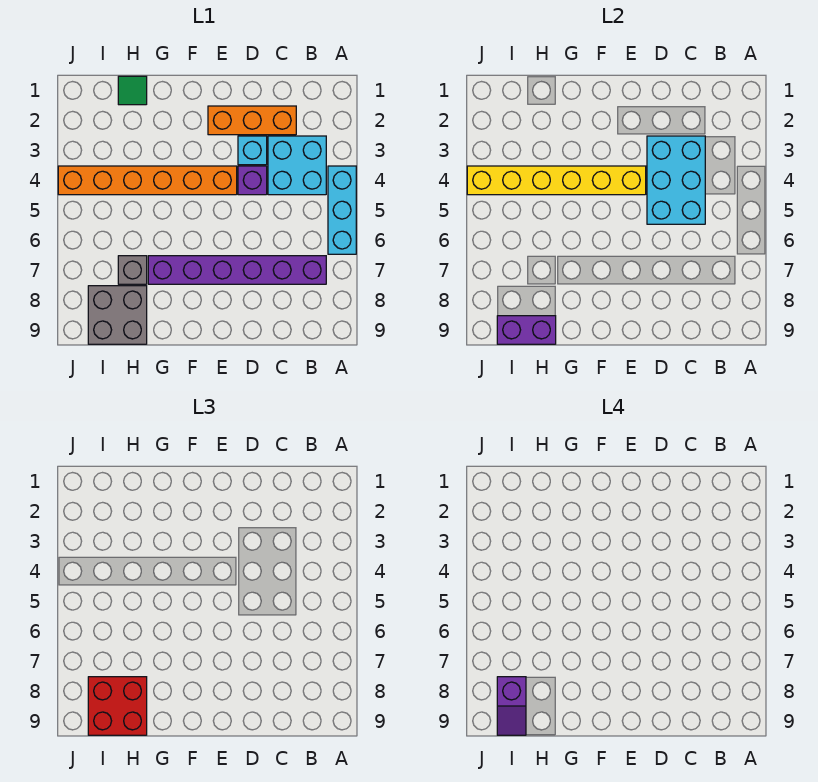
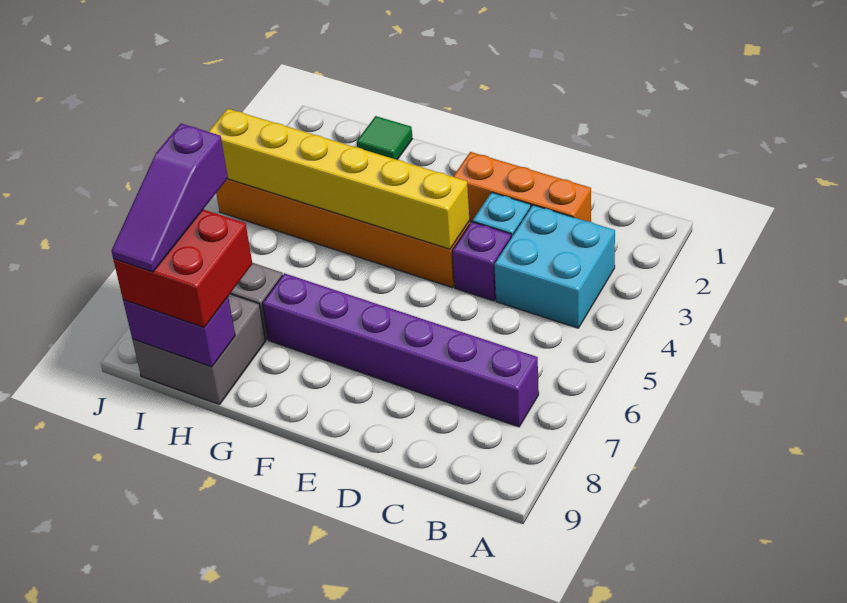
cyan brick A4:A6 level 1 -> none
cyan brick C3:D5 level 2 -> none
purple slope I8:I9 level 4 top 8 -> purple slope I7:I9 level 4 top 7

